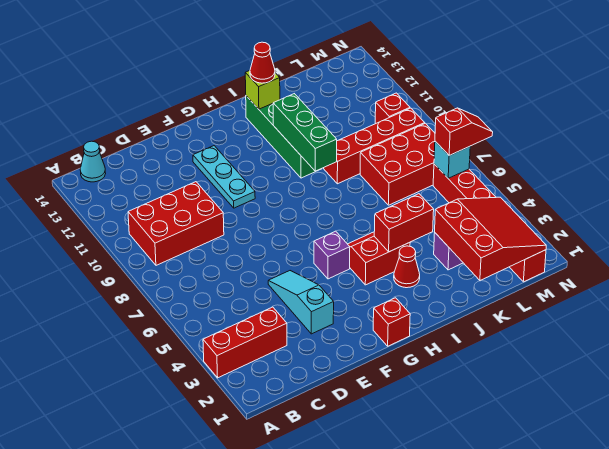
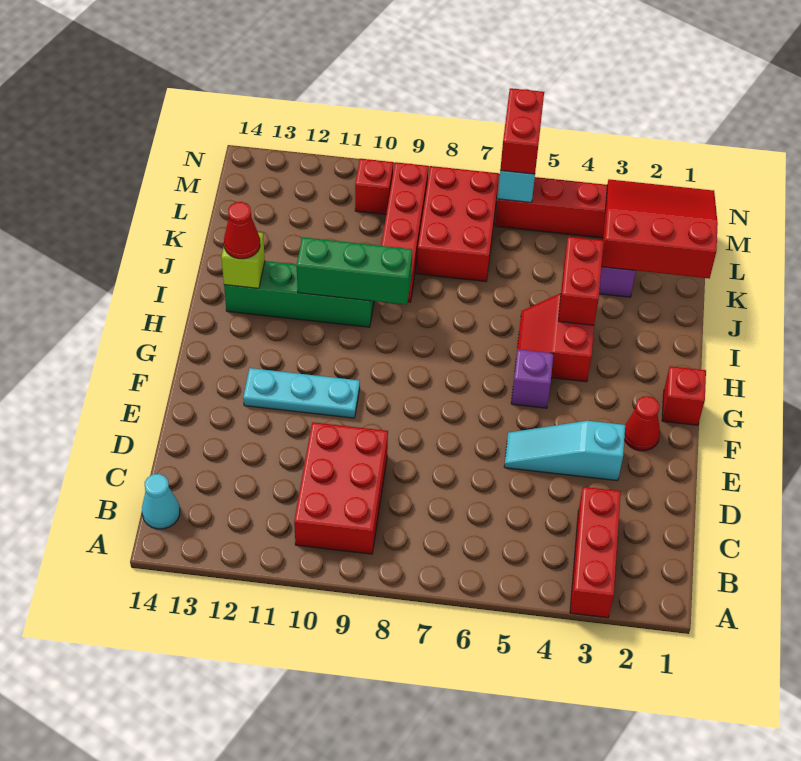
red cone I3 level 1 -> red cone F2 level 1
red slope M6:N6 level 3 top M -> red brick M6:N6 level 3

